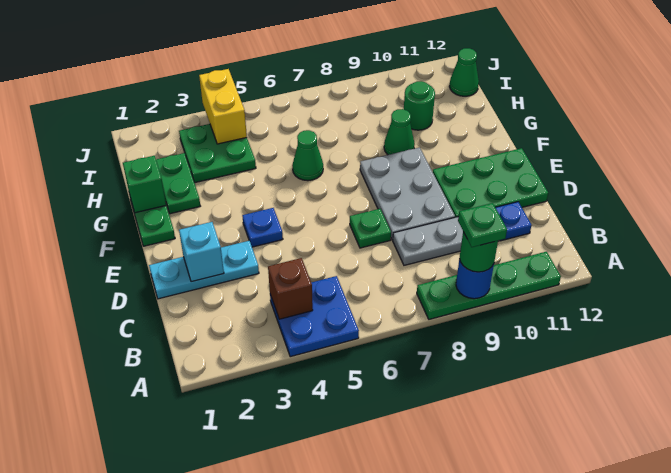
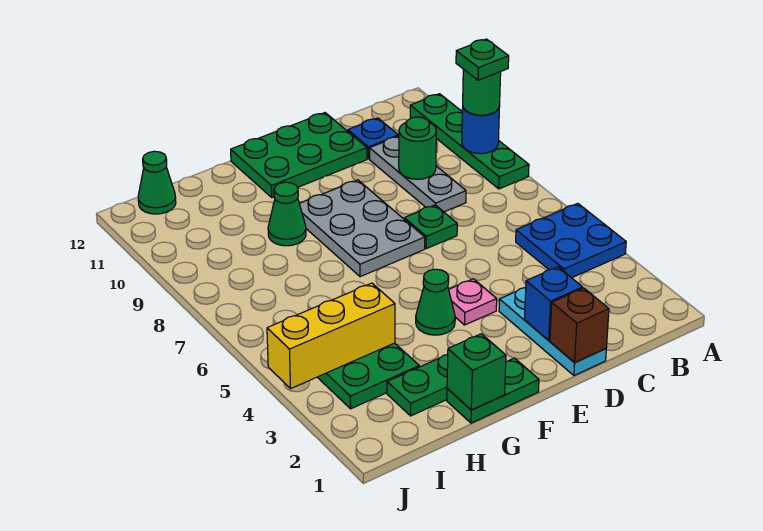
brown brick B4 level 2 -> brown brick D1 level 2
cyan brick D2 level 2 -> blue brick D2 level 2
grey plate D8:F9 level 1 -> grey plate E7:F9 level 1
green plate D10:E12 level 1 -> green plate D11:F12 level 1
blue plate E4 level 1 -> pink plate E4 level 1
green cone G6 level 1 -> green cone F4 level 1
green round brick H10 level 1 -> green round brick C9 level 2
yellow brick I4:J4 level 2 -> yellow brick H4:J4 level 2

